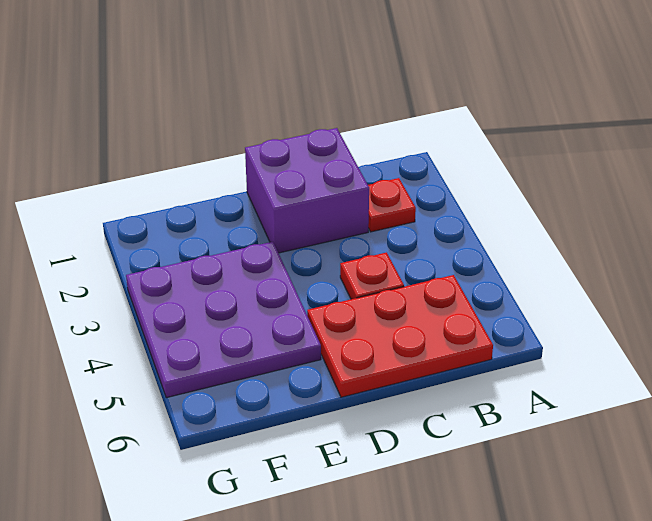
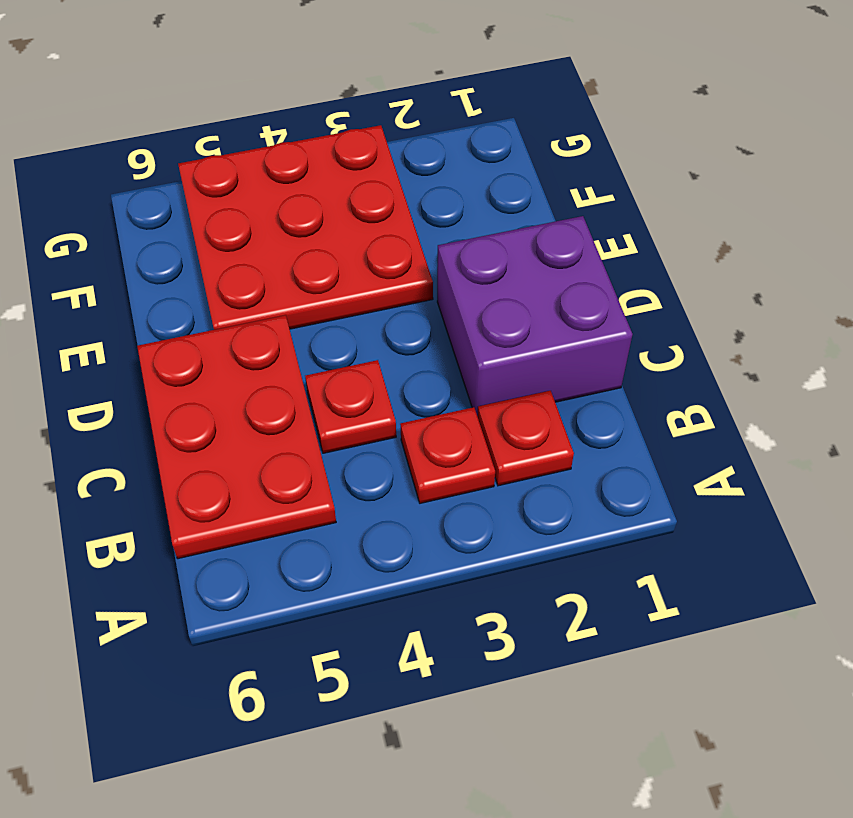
none -> red plate B3 level 1
purple plate E3:G5 level 1 -> red plate E3:G5 level 1

